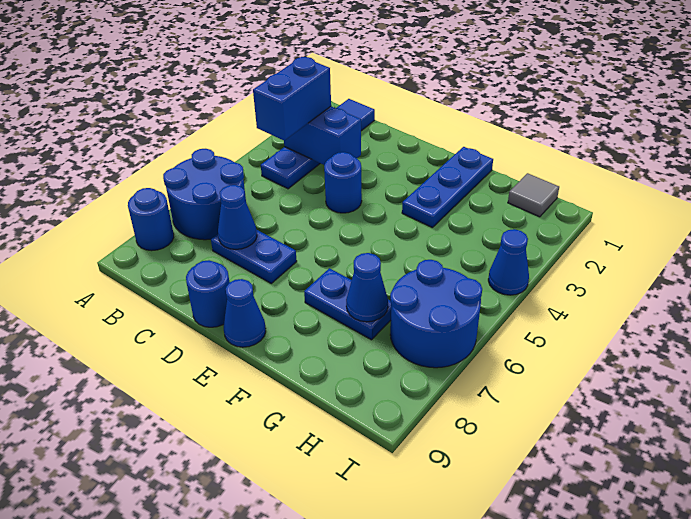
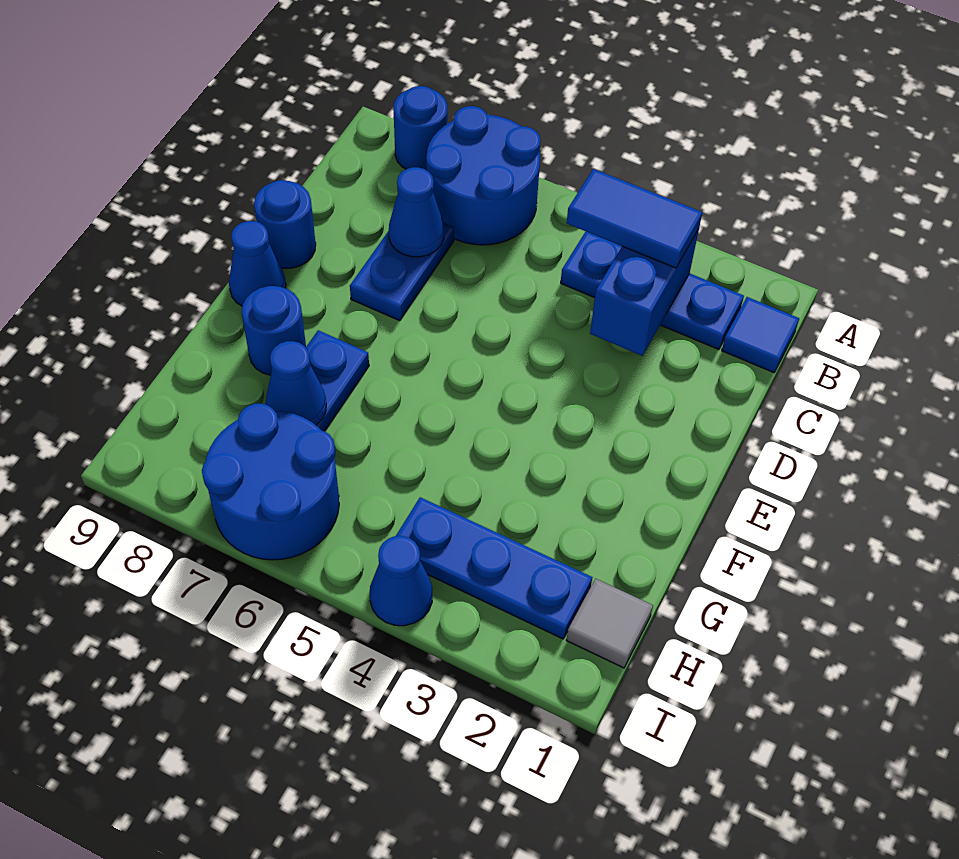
blue brick B3:B4 level 3 -> blue tile B3:B4 level 3
blue round brick D4 level 1 -> blue round brick F8 level 1
blue plate F1:F3 level 1 -> blue plate H2:H4 level 1

